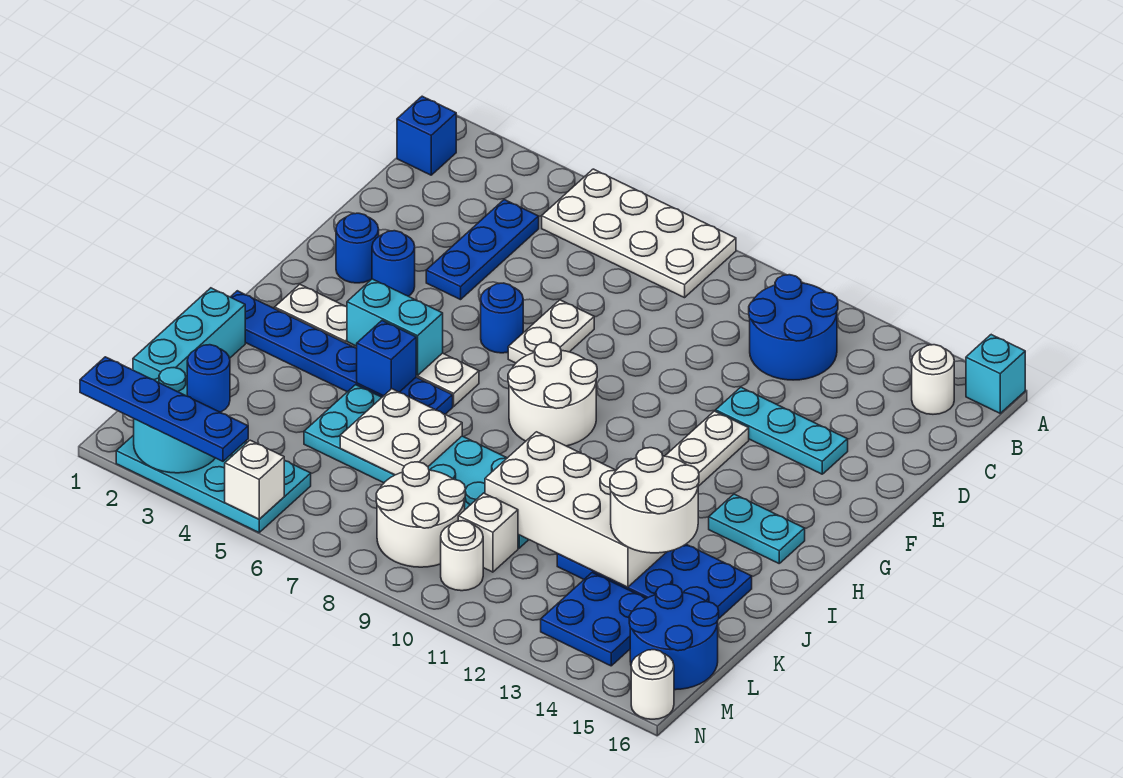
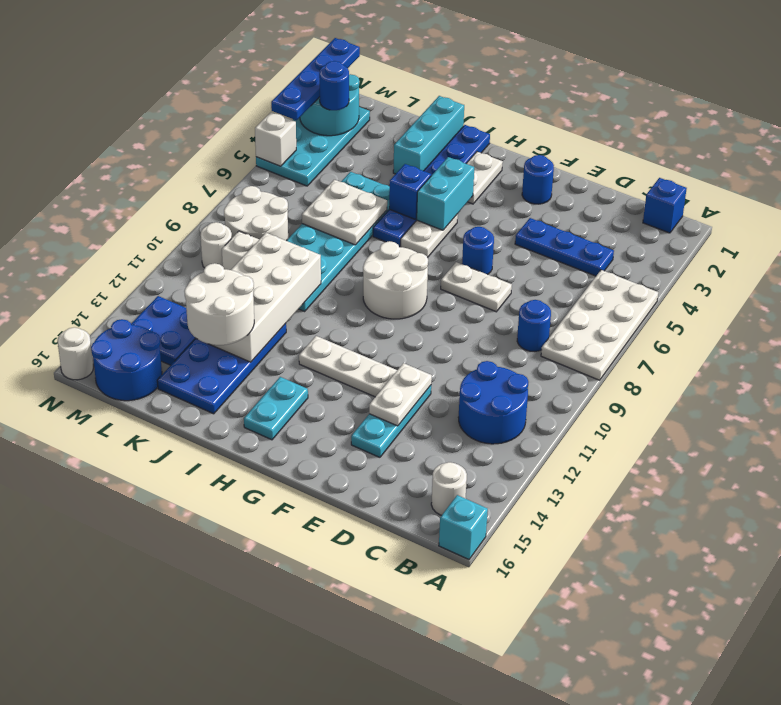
none -> white plate E12:E13 level 2
blue round brick F3 level 1 -> blue round brick C8 level 1
cyan brick J1:L1 level 1 -> cyan brick J1:J3 level 1

